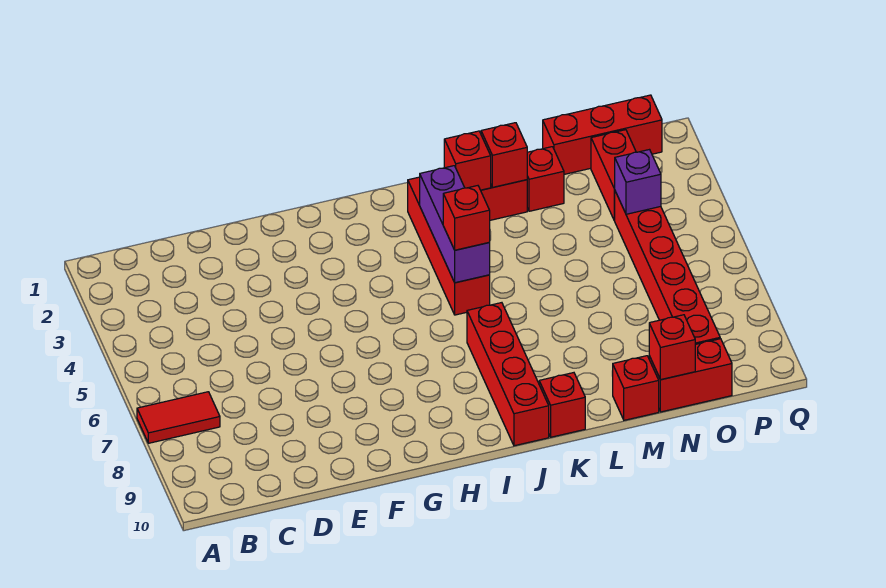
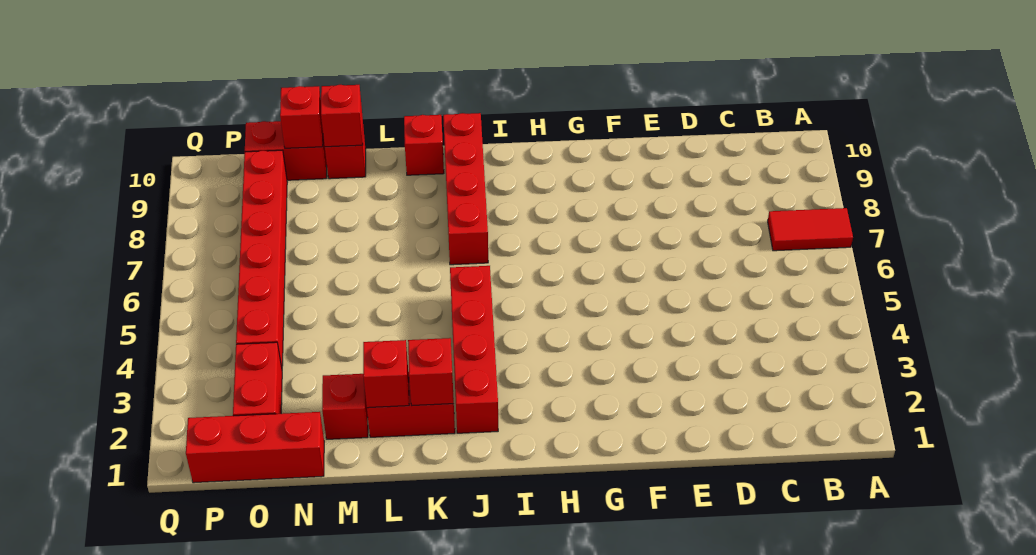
purple brick J3:J5 level 2 -> none
red brick J5 level 3 -> red brick M10 level 2
purple brick O4 level 2 -> none

